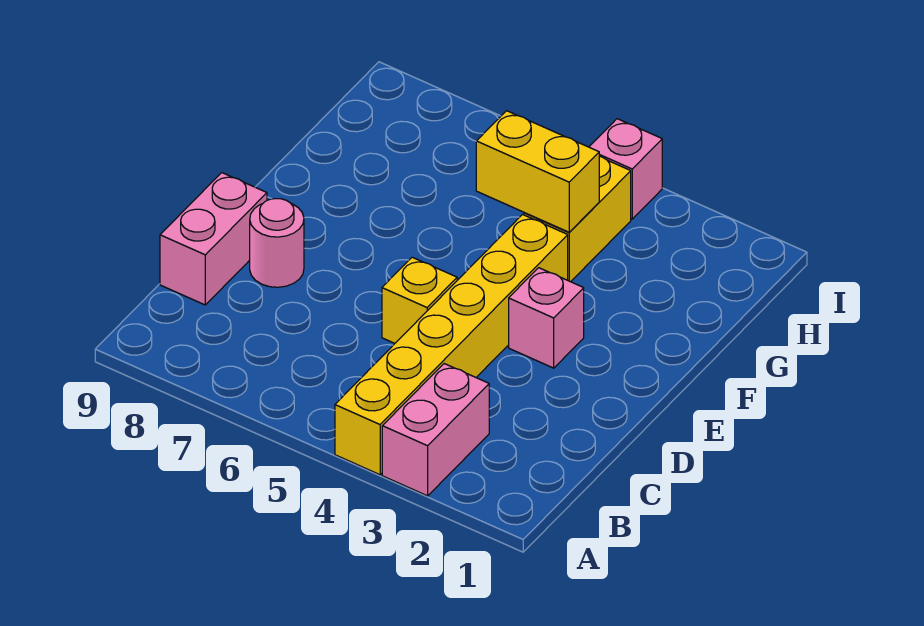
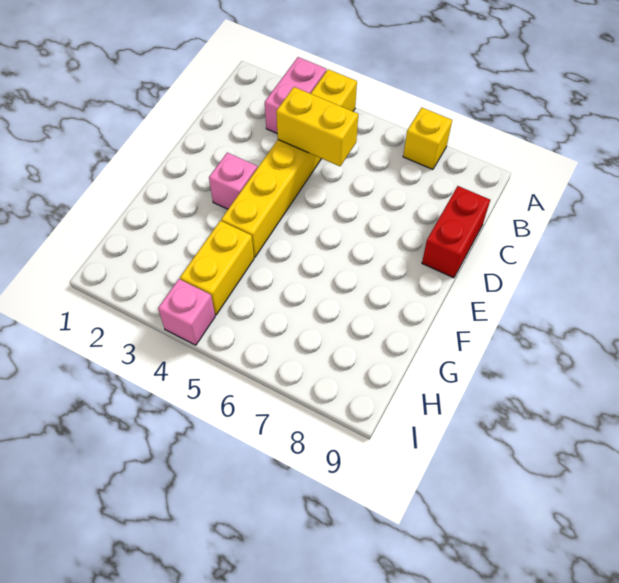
pink brick C9:D9 level 1 -> red brick C9:D9 level 1
yellow brick D5 level 1 -> yellow brick A7 level 1
pink round brick D8 level 1 -> none
yellow brick G4:G5 level 2 -> yellow brick C4:C5 level 2

